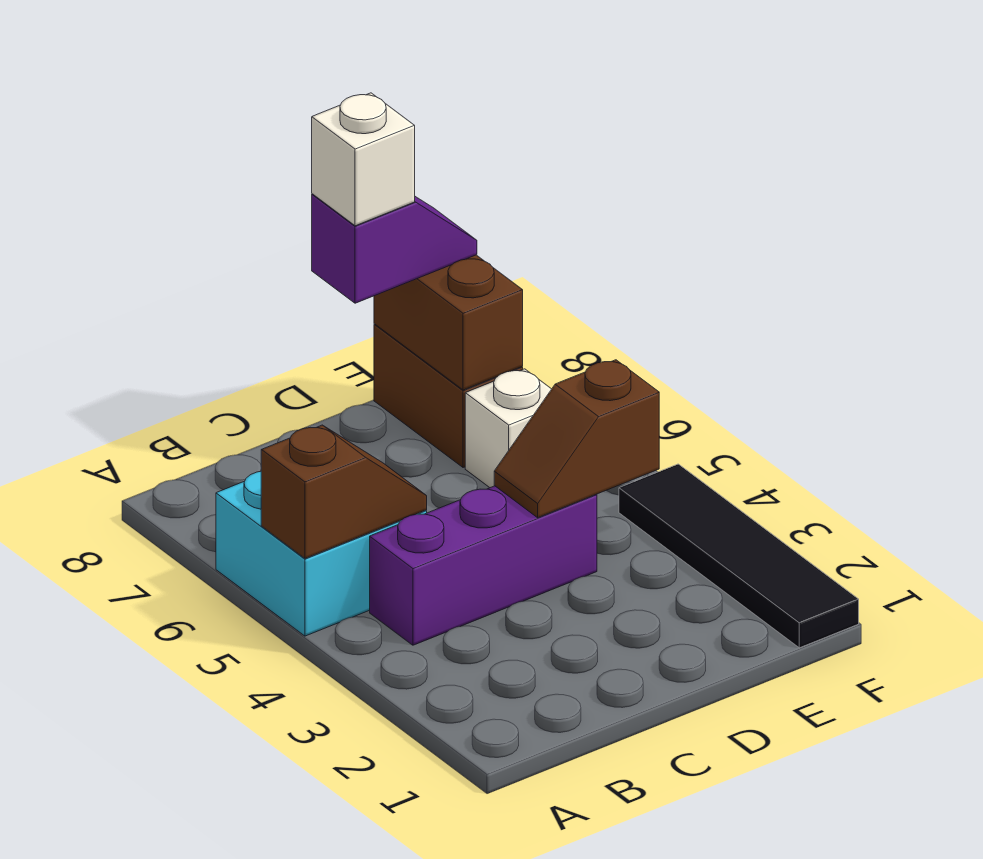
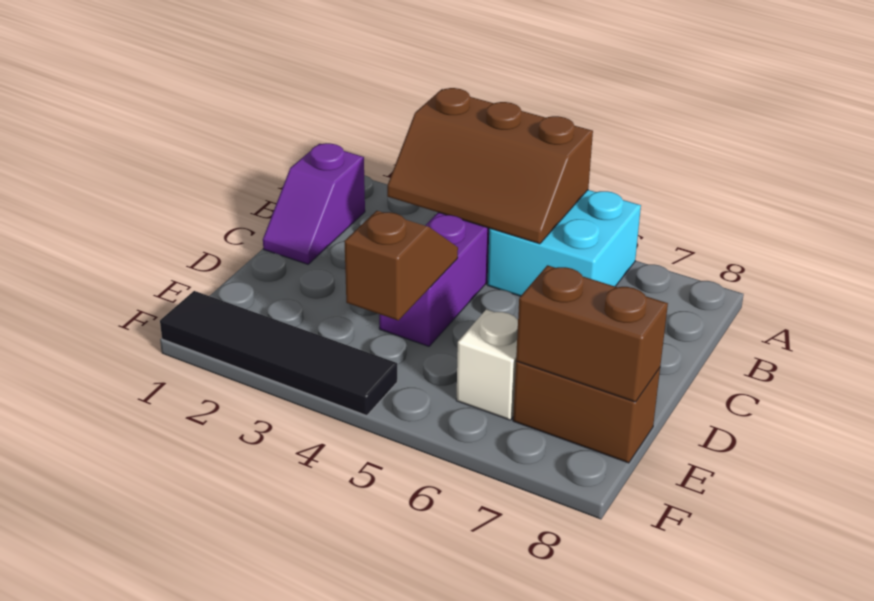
brown slope A5:B5 level 2 top A -> brown slope A3:B5 level 2 top A
purple slope D8:E8 level 3 top D -> purple slope B1:C1 level 1 top B
white brick D8 level 4 -> none

